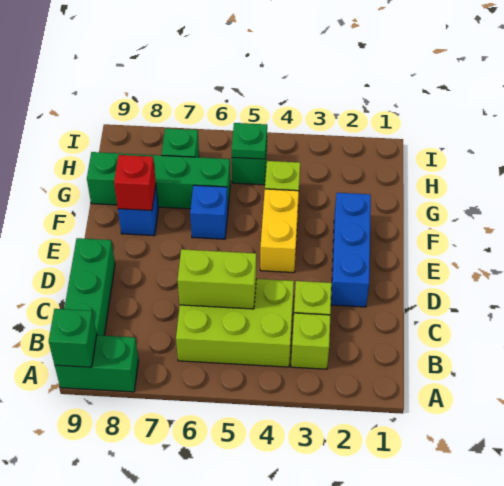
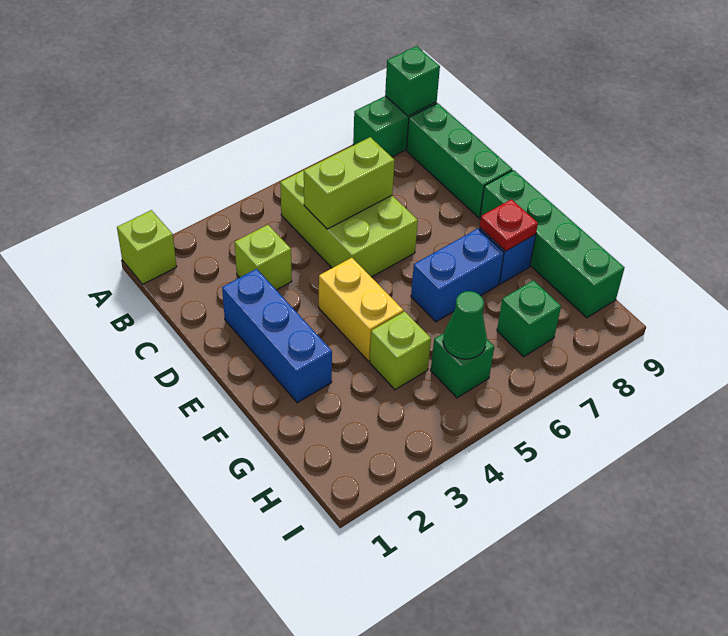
lime brick B3 level 1 -> lime brick A1 level 1
lime brick B4:C6 level 1 -> lime brick B5:D6 level 1
blue brick F6 level 1 -> blue brick F6:F7 level 1
red brick F8 level 2 -> red plate F8 level 2
green brick G6:G9 level 1 -> green brick E9:H9 level 1
green plate H5 level 2 -> green cone H5 level 2

